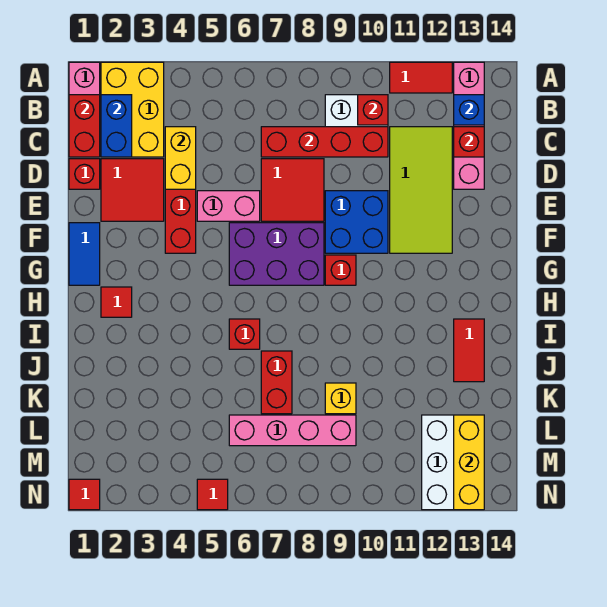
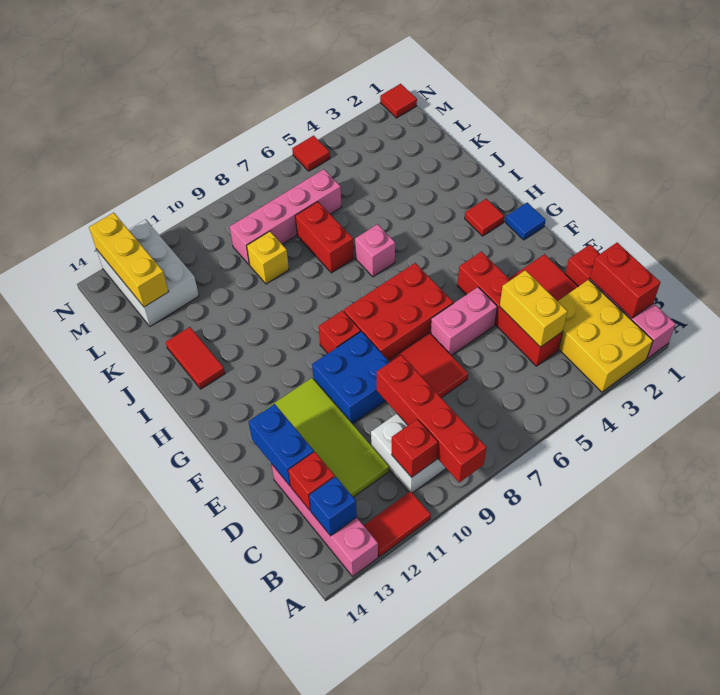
blue brick B2:C2 level 2 -> blue brick D13:E13 level 2
red brick C7:C10 level 2 -> red brick A9:D9 level 2
blue tile F1:G1 level 1 -> blue tile G1 level 1
purple brick F6:G8 level 1 -> red brick F6:G8 level 1
red brick I6 level 1 -> pink brick I6 level 1

